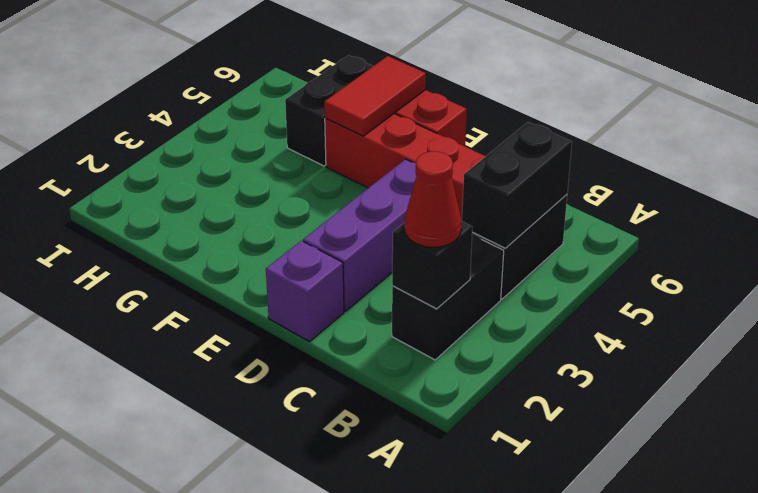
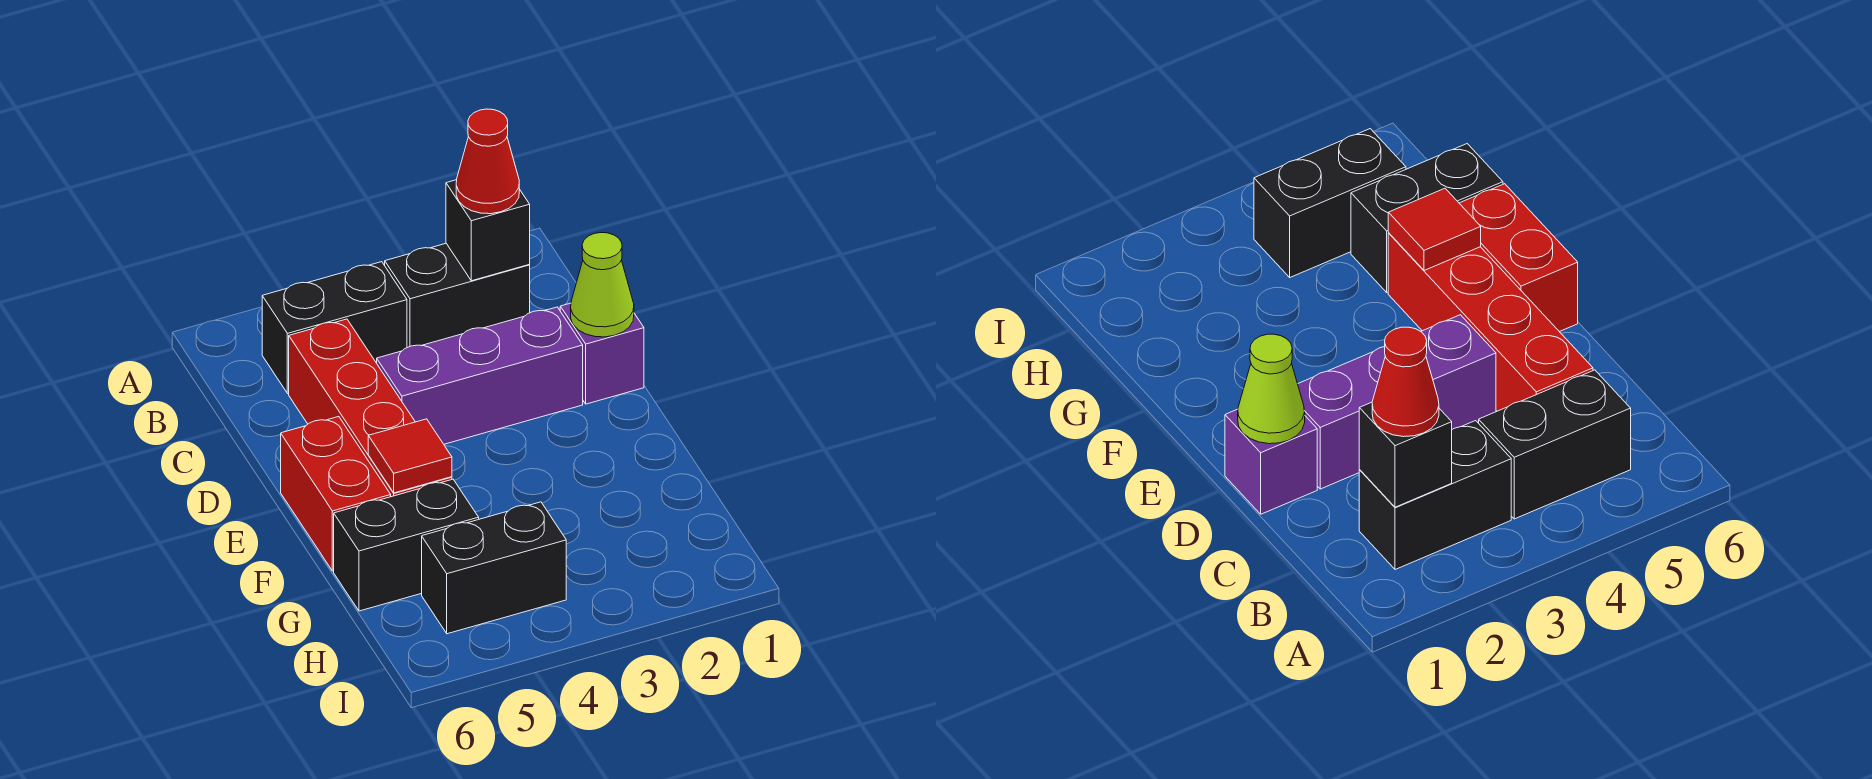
black brick B4:B5 level 2 -> black brick H4:H5 level 1
none -> lime cone D1 level 2
red tile F5:F6 level 2 -> red tile F5 level 2

